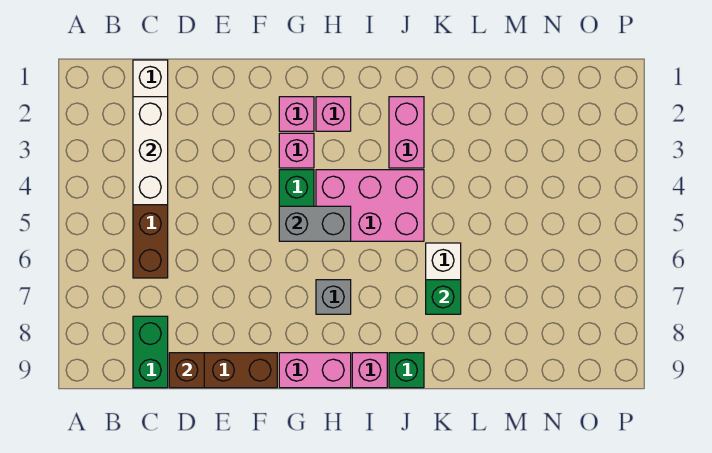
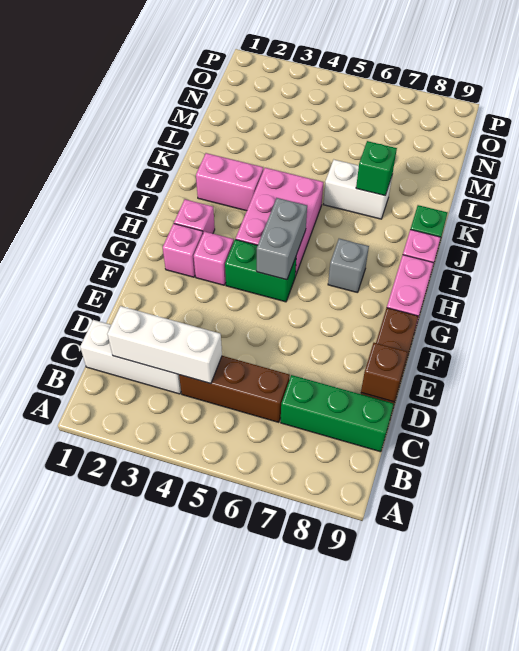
green brick C8:C9 level 1 -> green brick C7:C9 level 1

